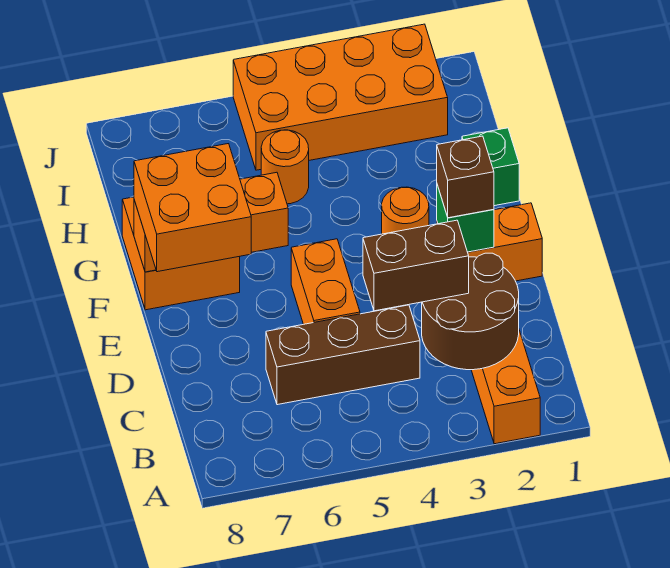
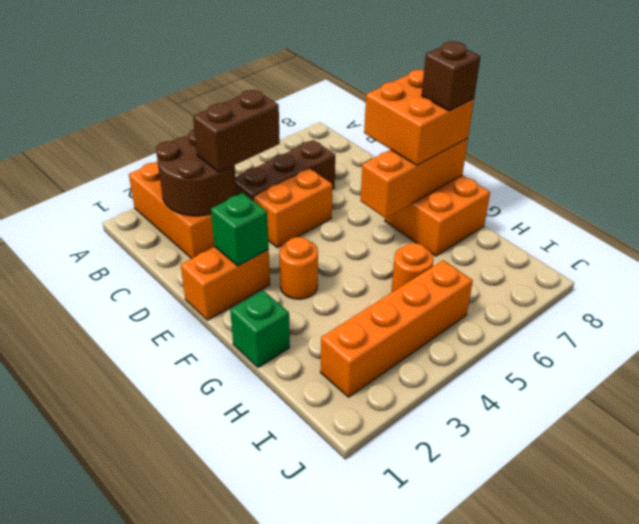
orange brick D5:E5 level 1 -> orange brick D4:D5 level 1
brown brick E2 level 3 -> brown brick F8 level 4
orange brick I2:J5 level 1 -> orange brick I2:I5 level 1

